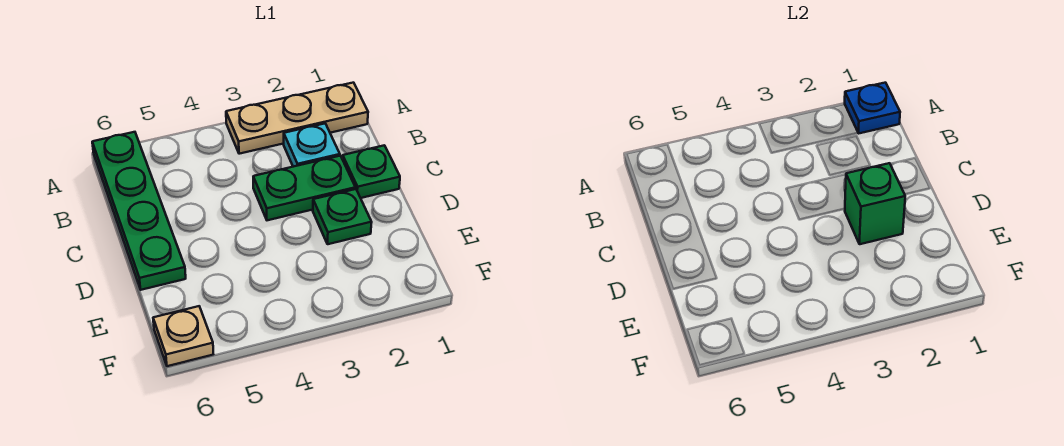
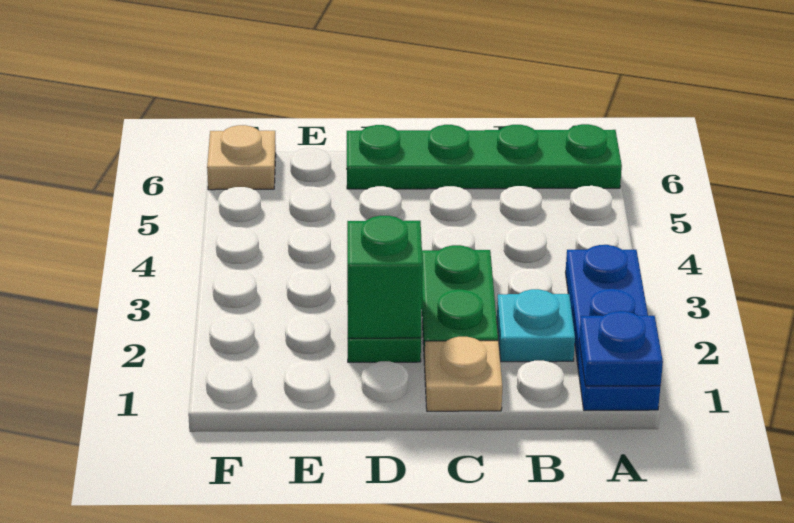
tan plate A1:A3 level 1 -> blue plate A1:A3 level 1
green plate C1 level 1 -> tan plate C1 level 1

